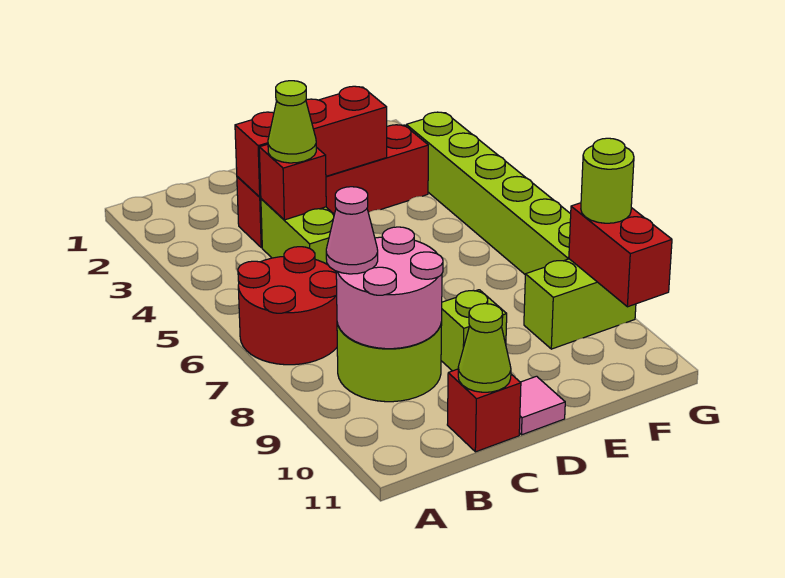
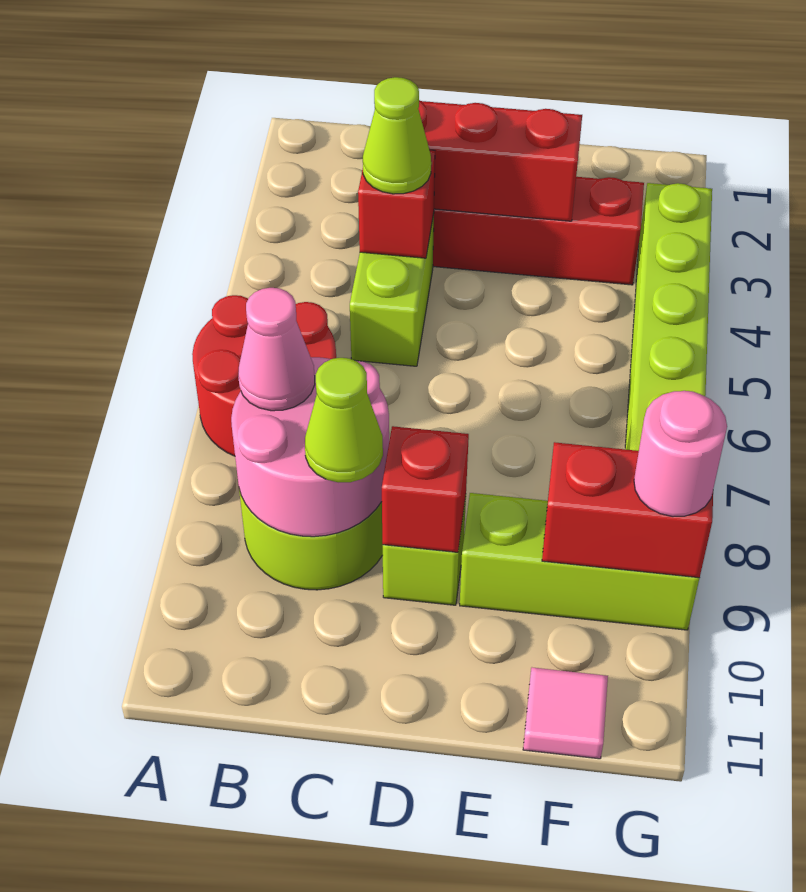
red brick C11 level 1 -> red brick D9 level 2
lime cone C11 level 2 -> lime cone C9 level 3
pink tile D11 level 1 -> pink tile F11 level 1
lime brick F9:G9 level 1 -> lime brick E9:G9 level 1
red brick G9:G10 level 2 -> red brick F9:G9 level 2
lime round brick G9 level 3 -> pink round brick G9 level 3

